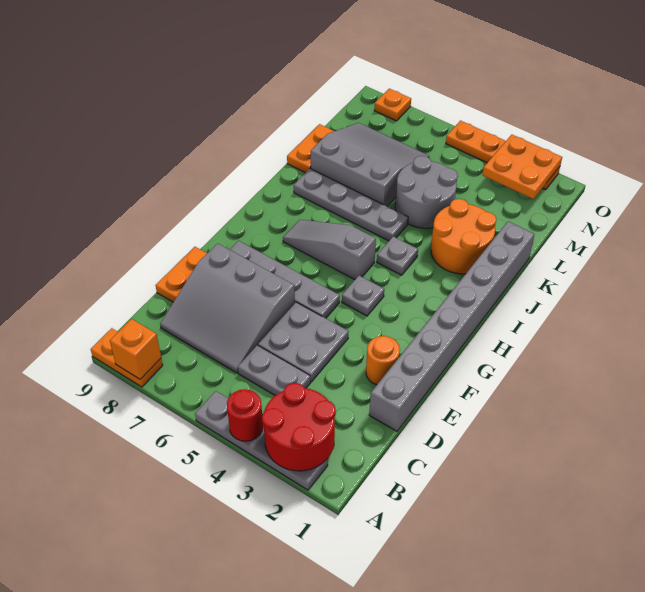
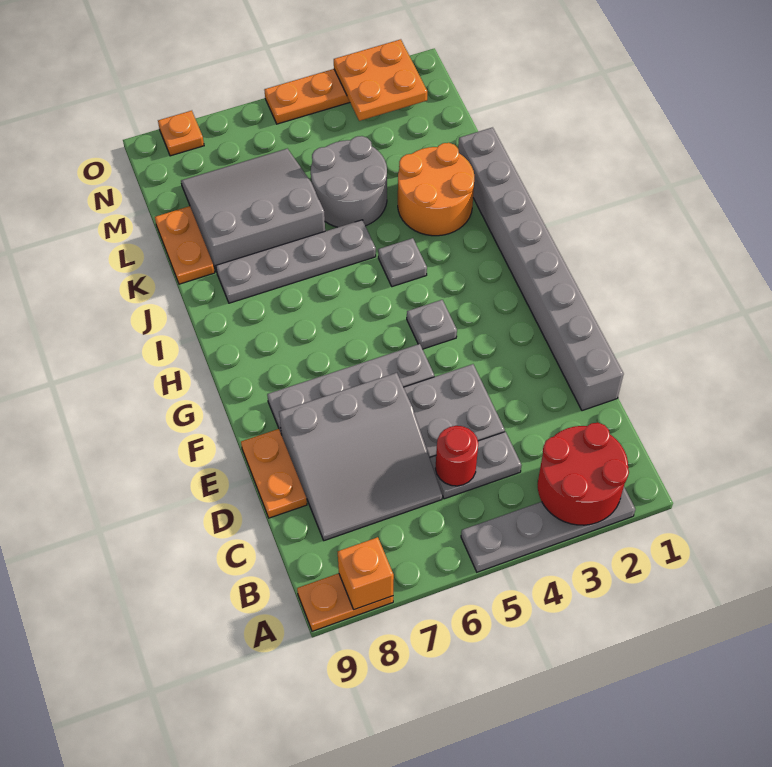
red round brick A4 level 2 -> red round brick C5 level 2
orange round brick E2 level 1 -> none
grey slope H5:H7 level 1 top 5 -> none

